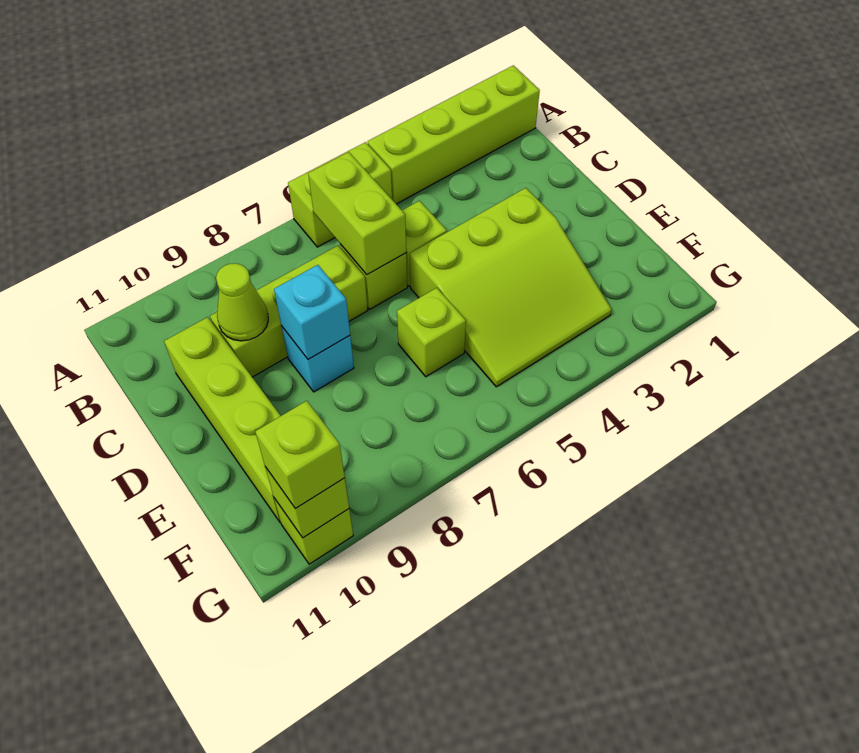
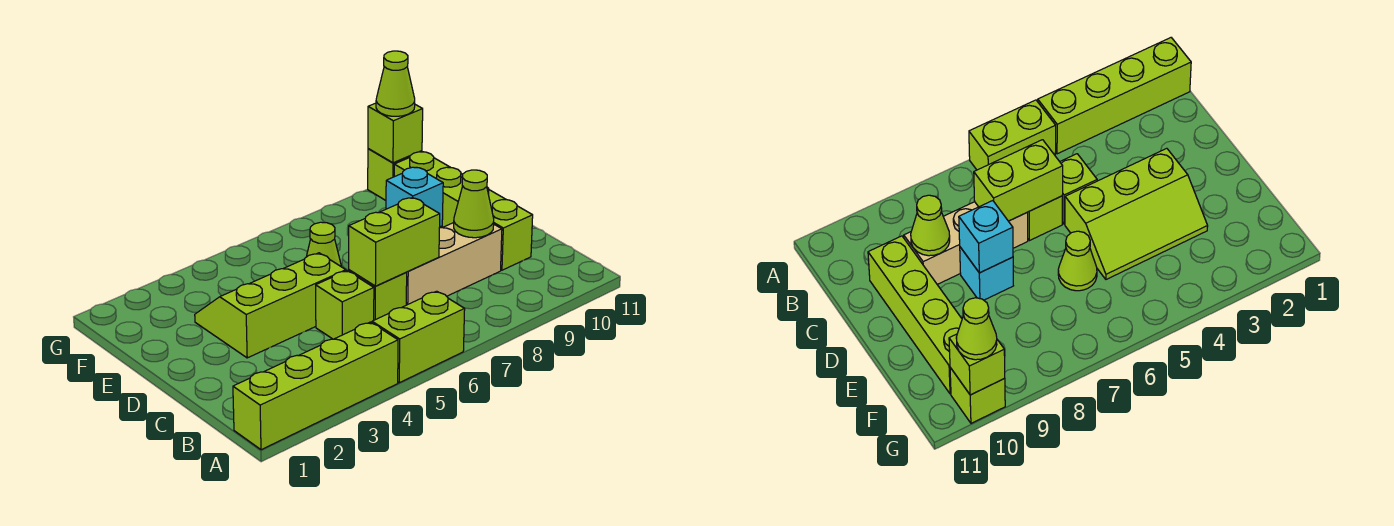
lime brick B6:C6 level 2 -> lime brick C6:C7 level 2
lime brick C7:C9 level 1 -> tan brick C7:C9 level 1
lime slope D3:F5 level 1 top D -> lime slope D3:E5 level 1 top D
lime brick E6 level 1 -> lime cone E6 level 1
lime brick G10 level 3 -> lime cone G10 level 3

